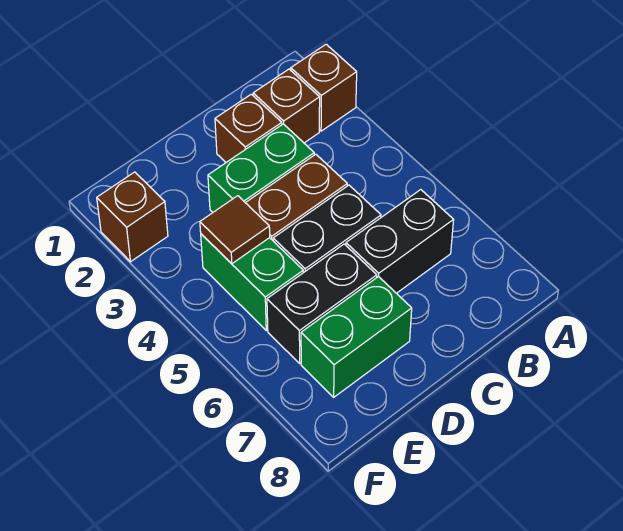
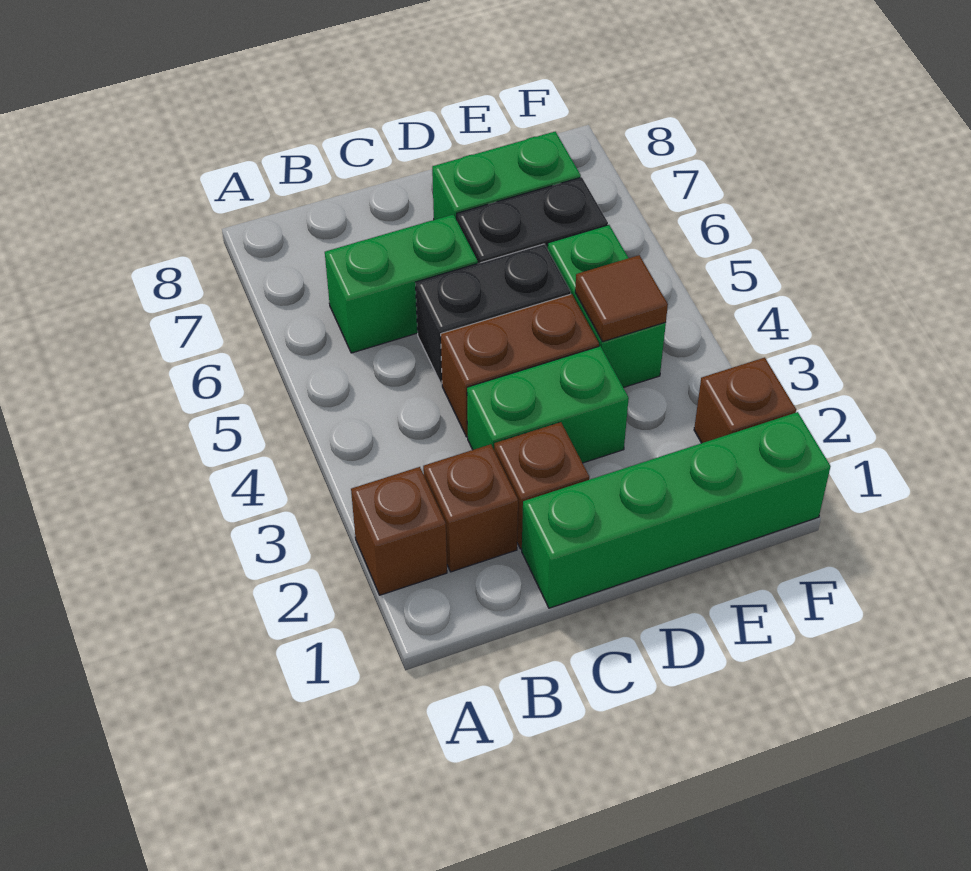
black brick B6:C6 level 1 -> green brick B6:C6 level 1
none -> green brick C1:F1 level 1

